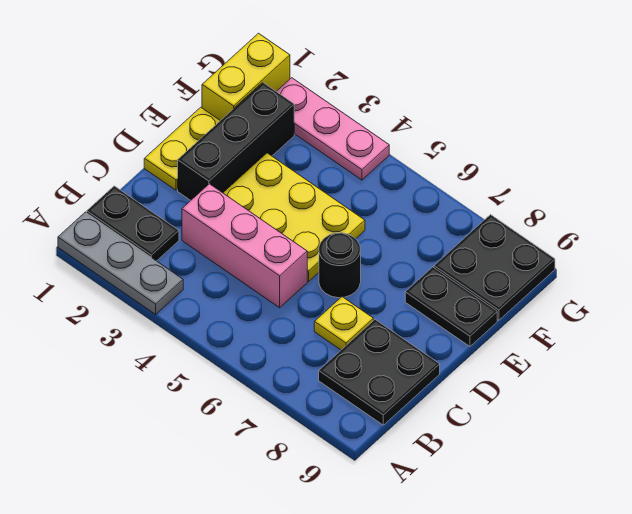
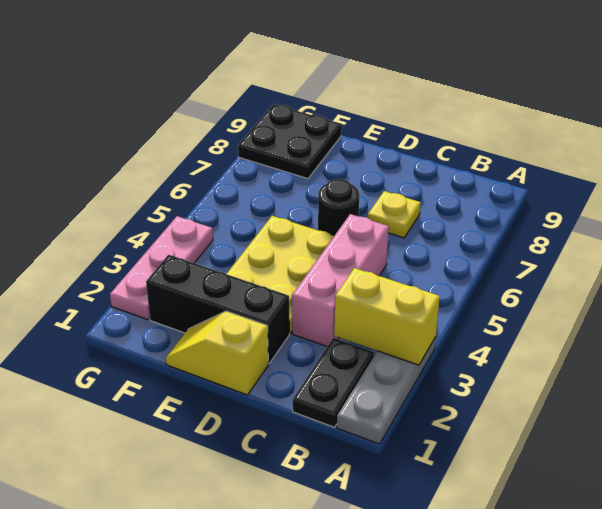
black plate B8:C9 level 1 -> none
yellow plate D1:E1 level 1 -> yellow slope D1:E1 level 1 top D
black plate E8:E9 level 1 -> none
yellow brick F1:G1 level 1 -> yellow brick A3:B3 level 2

